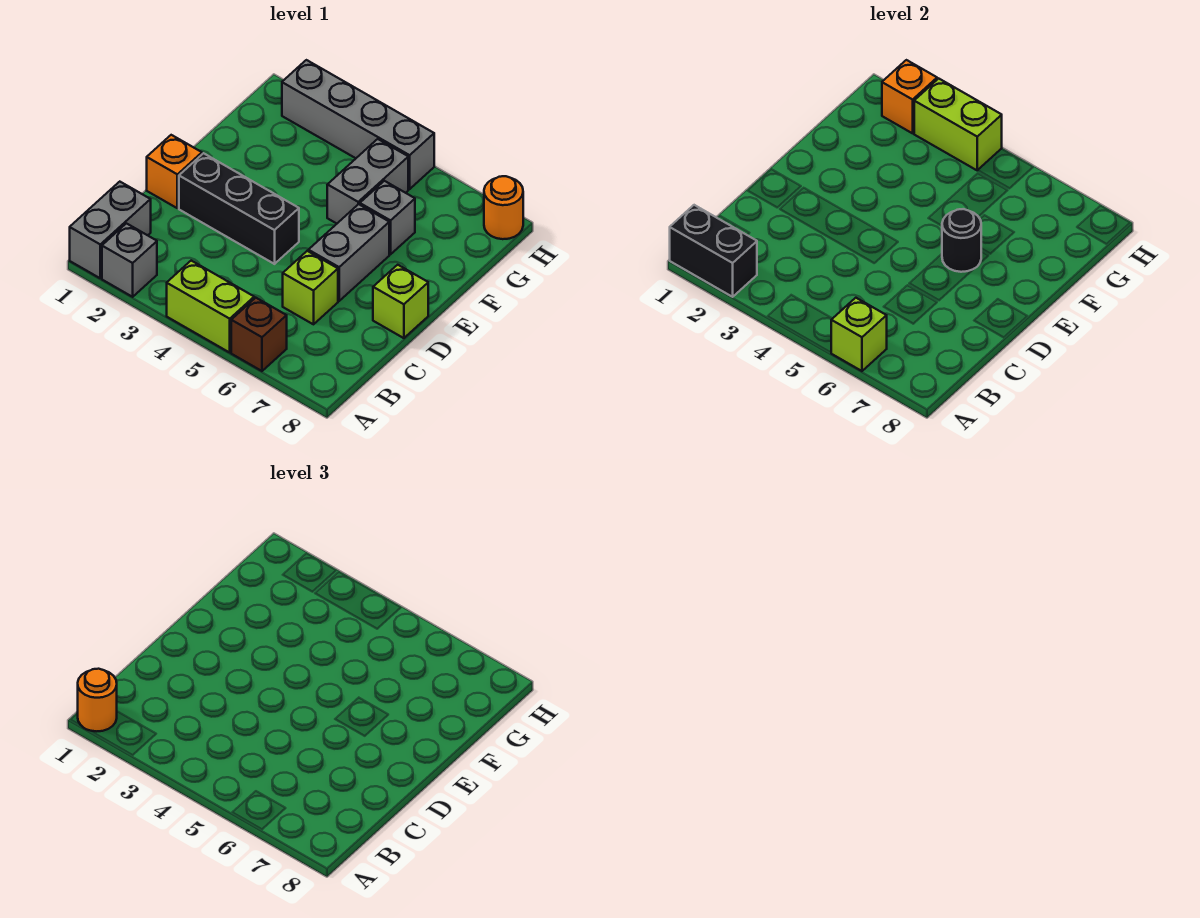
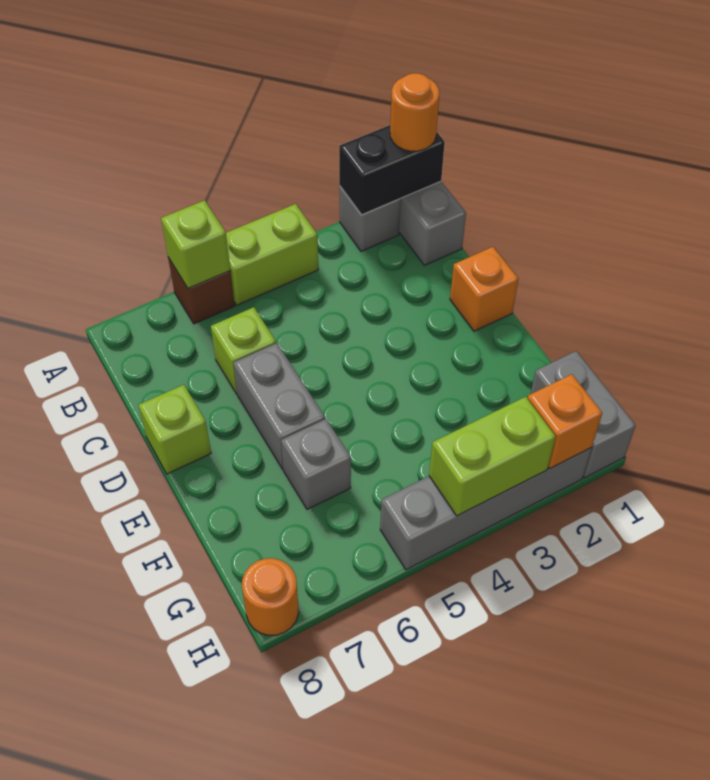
black brick D2:D4 level 1 -> none
black round brick E6 level 2 -> none
grey brick F5:G5 level 1 -> grey brick G1:H1 level 1

